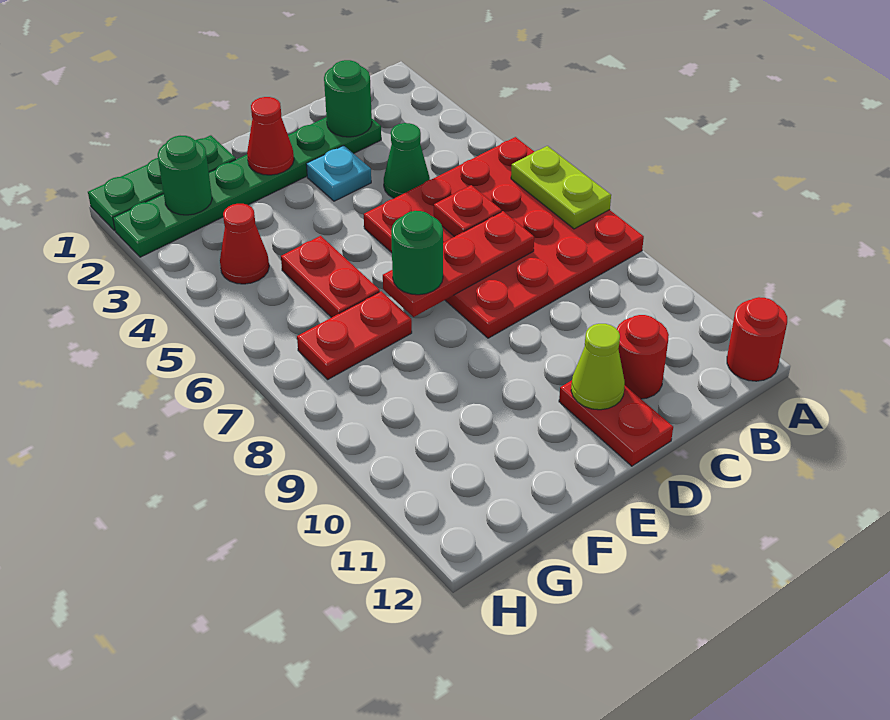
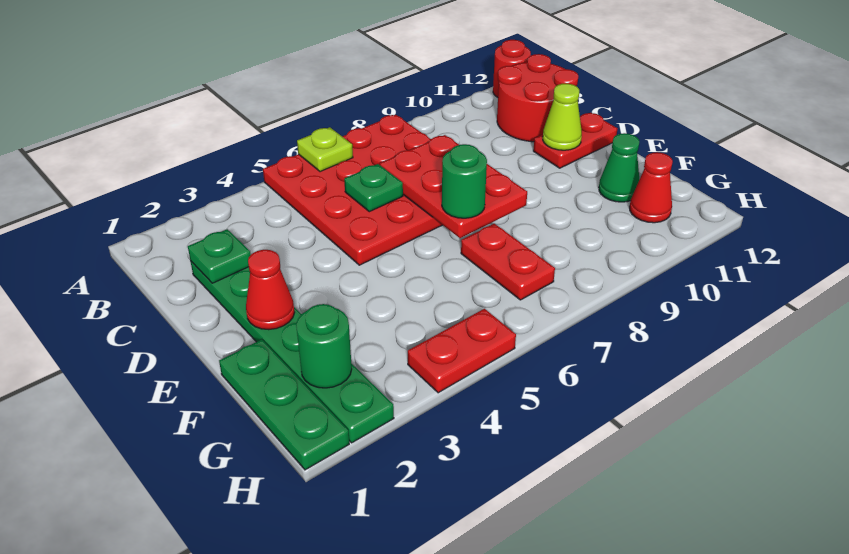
lime plate A6:A7 level 2 -> lime plate A6 level 2
green round brick C2 level 2 -> green plate C2 level 2
green cone C4 level 1 -> green cone F11 level 1
red plate C6 level 2 -> green plate C6 level 2
red plate C7:E7 level 2 -> red plate C7:E8 level 2
red round brick C11 level 1 -> red round brick B11:C12 level 1
cyan plate D3 level 1 -> none
red plate F5:F6 level 1 -> red plate H4:H5 level 1
red cone G4 level 1 -> red cone G11 level 1

